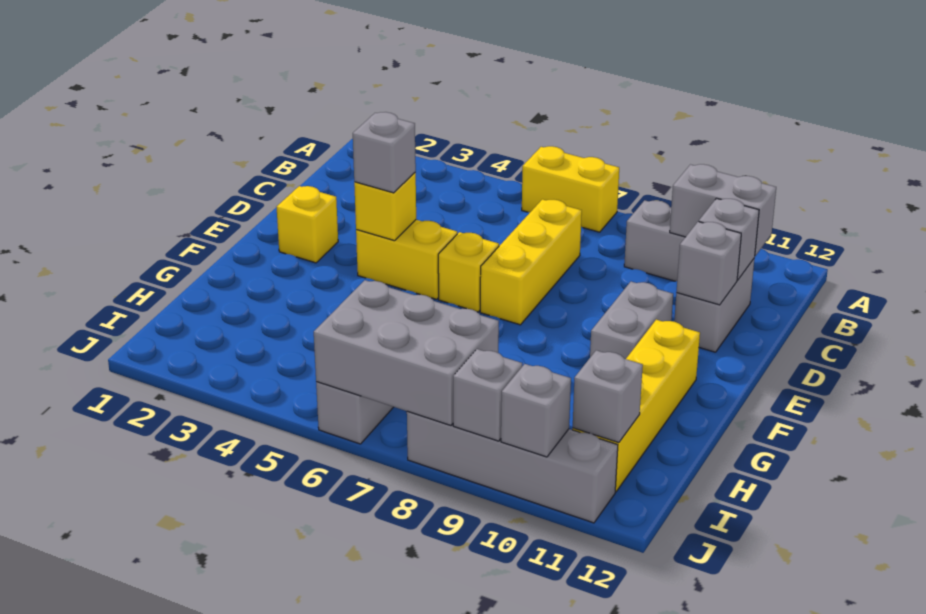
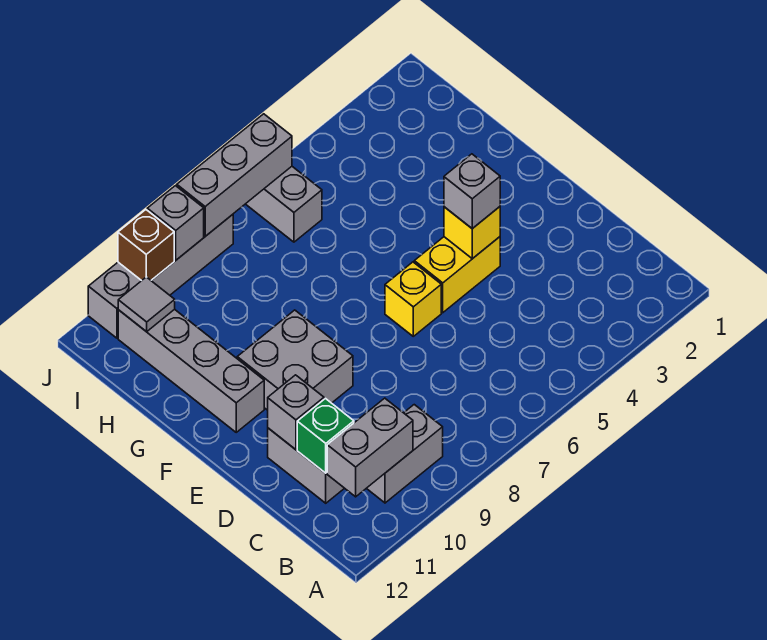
yellow brick A6:A7 level 1 -> none
yellow brick C7:E7 level 1 -> none
grey brick C11 level 2 -> green brick C11 level 2
yellow brick E2 level 1 -> none
grey brick E10:F10 level 1 -> grey brick E9:F10 level 1
yellow brick F11:I11 level 1 -> grey brick F11:I11 level 1
grey brick I6:J8 level 2 -> grey brick J6:J8 level 2
grey brick I11 level 2 -> grey tile I11 level 2
grey brick J10 level 2 -> brown brick J10 level 2

